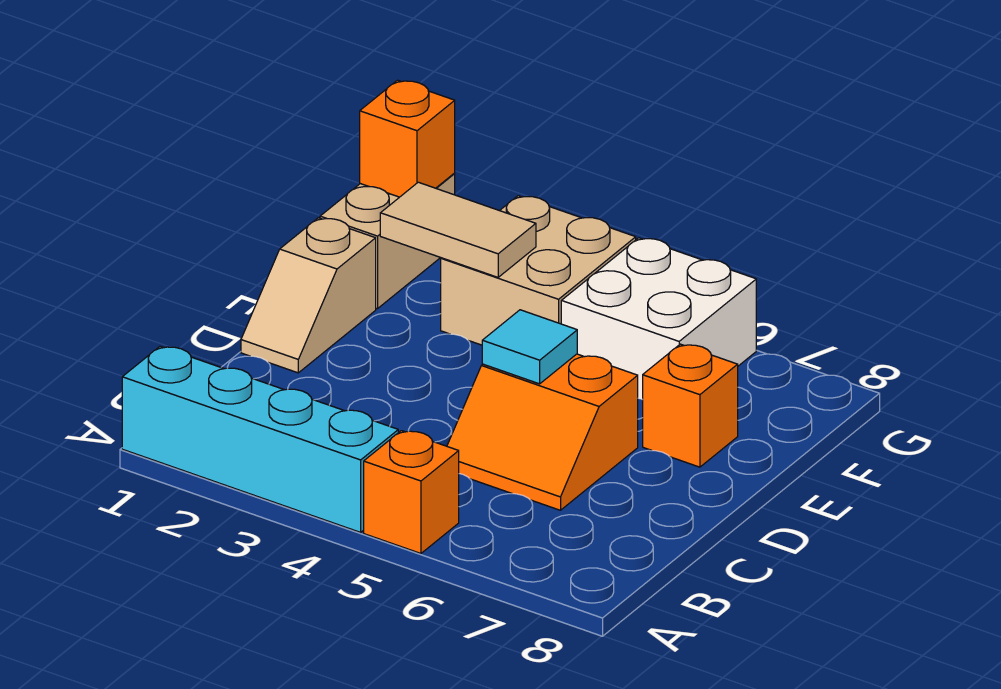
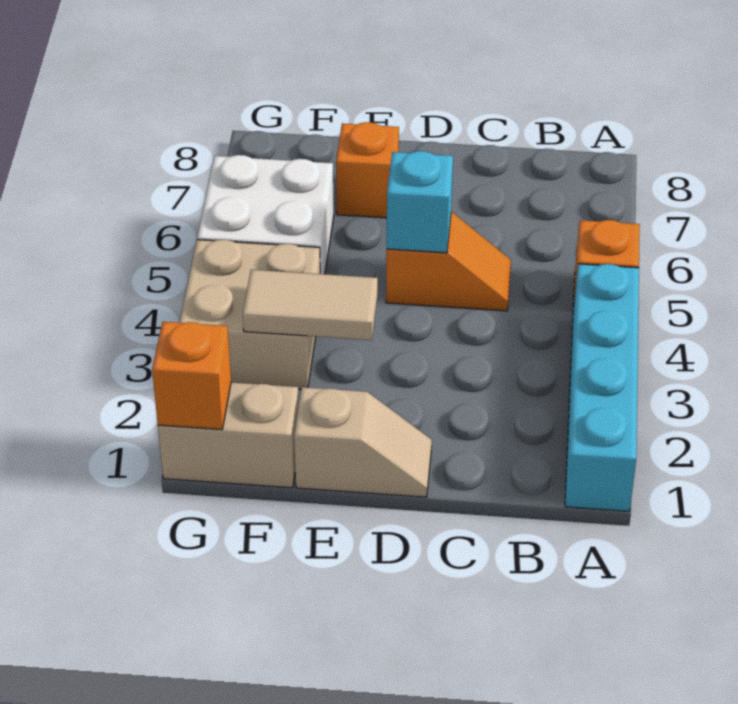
orange slope C5:D6 level 1 top D -> orange slope C5:D5 level 1 top D
cyan tile D5 level 2 -> cyan brick D5 level 2
tan tile F2:F3 level 2 -> tan tile E3:F3 level 2

